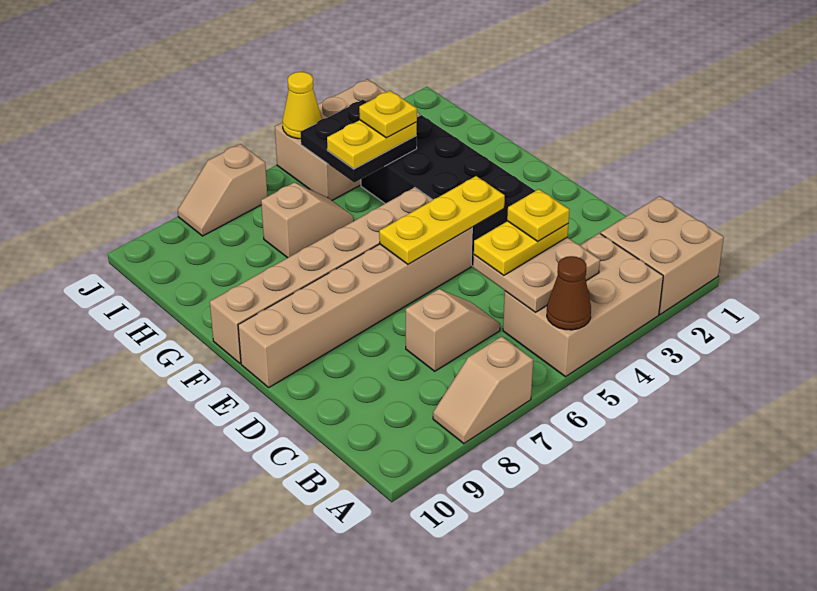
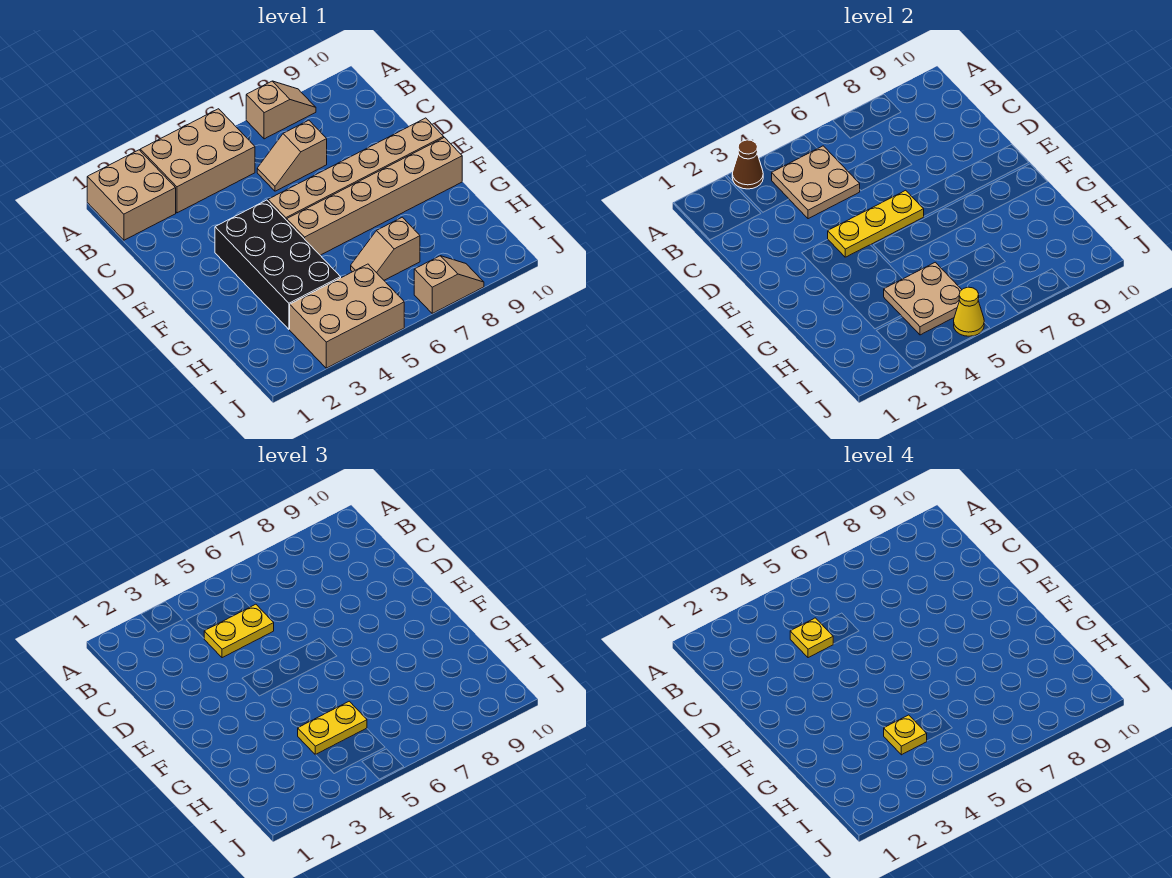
brown cone A5 level 2 -> brown cone A3 level 2
black plate H4:I5 level 2 -> tan plate H4:I5 level 2

